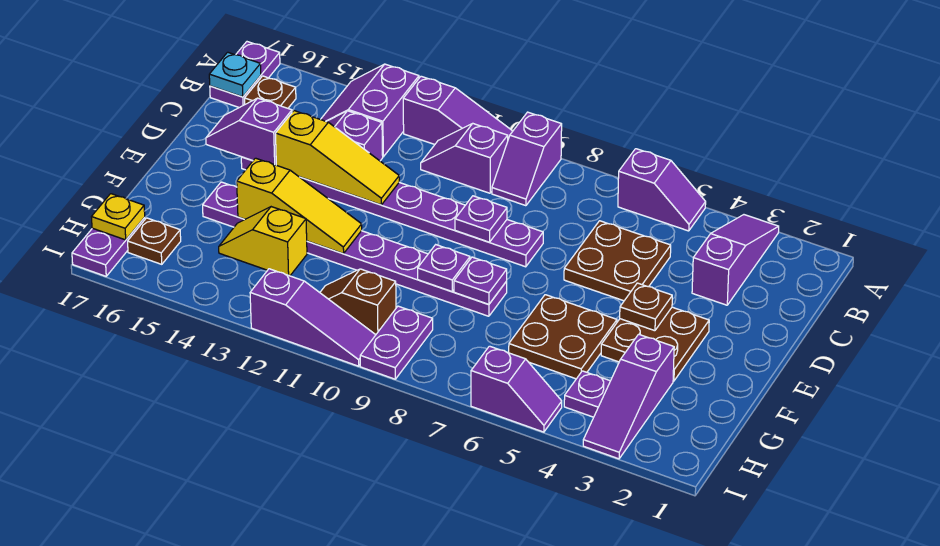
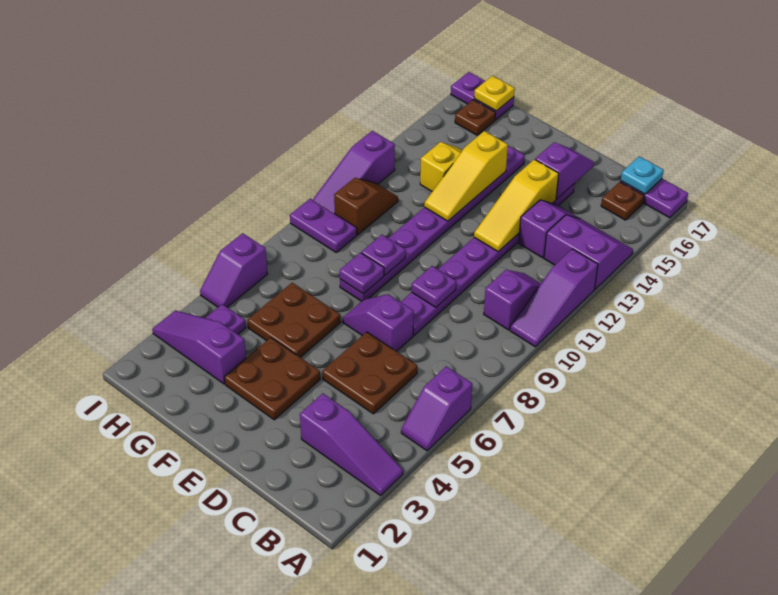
purple slope A9:B9 level 1 top A -> purple slope D7:E7 level 1 top D
brown plate E4 level 2 -> none

